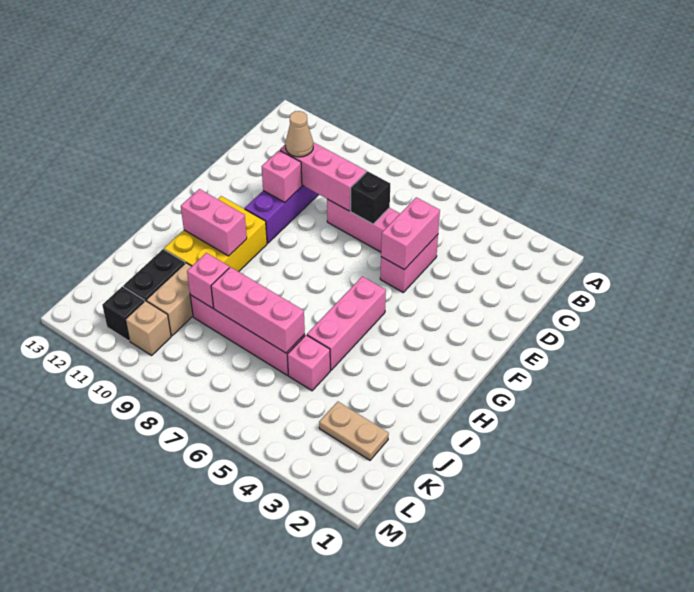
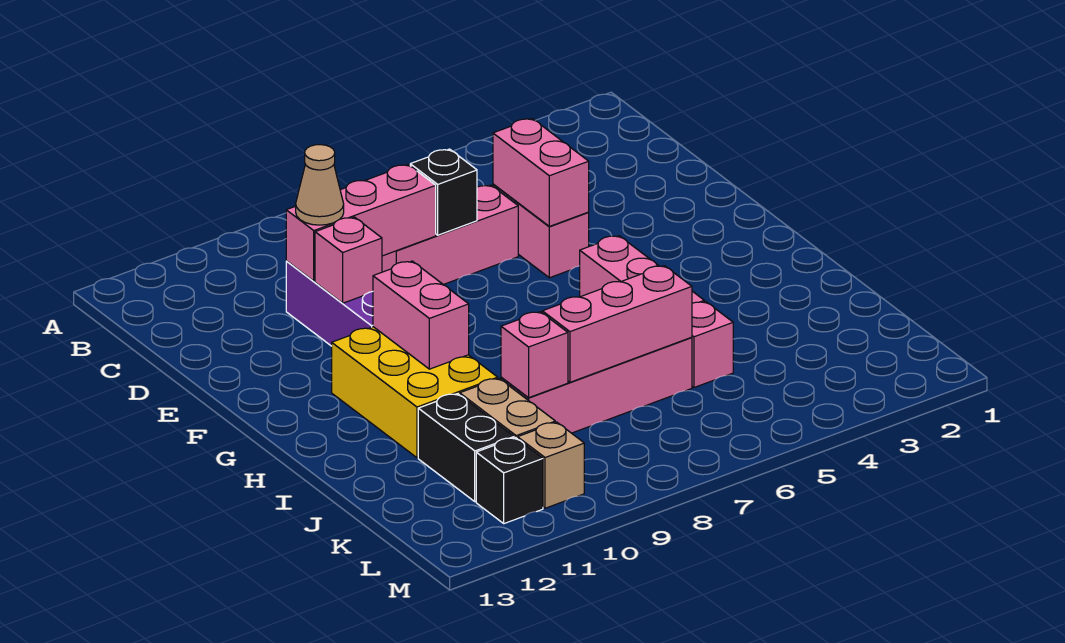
pink brick H10:H11 level 2 -> pink brick G10:H10 level 2
tan plate K2:K3 level 1 -> none

